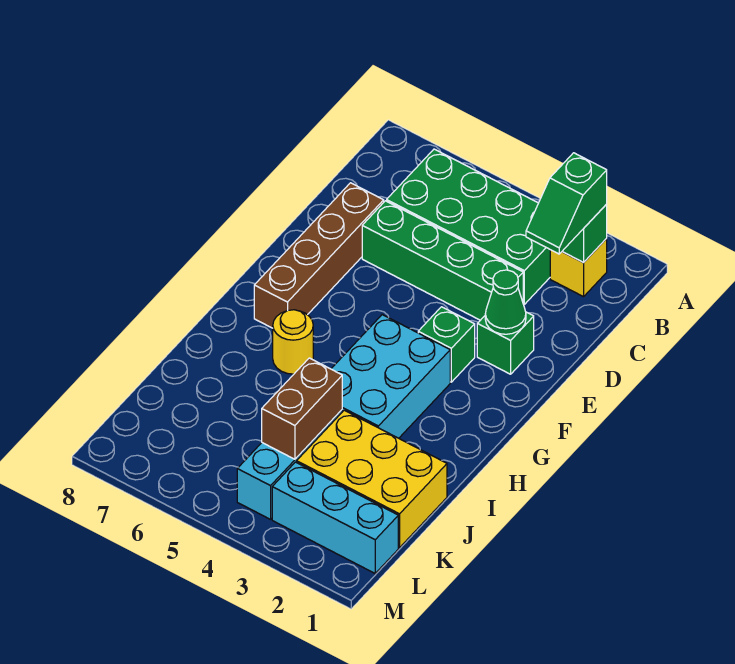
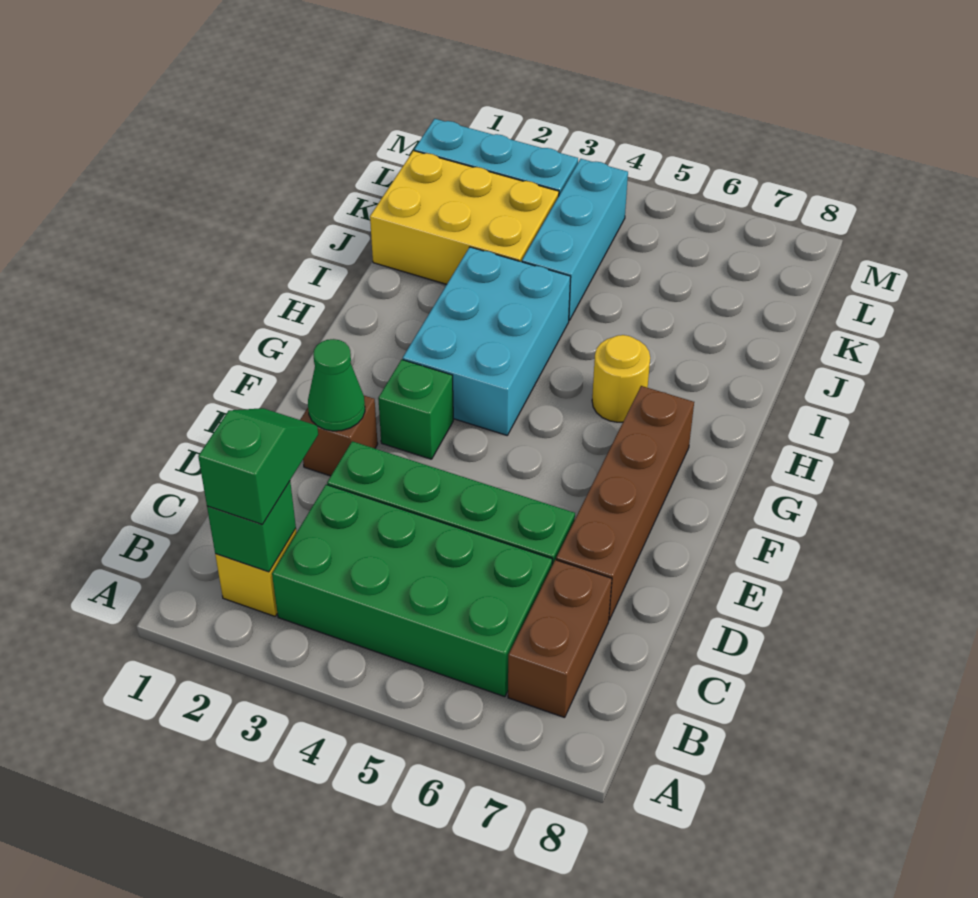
green brick E2 level 1 -> brown brick E2 level 1
brown brick J4:K4 level 2 -> brown brick B7:C7 level 1

